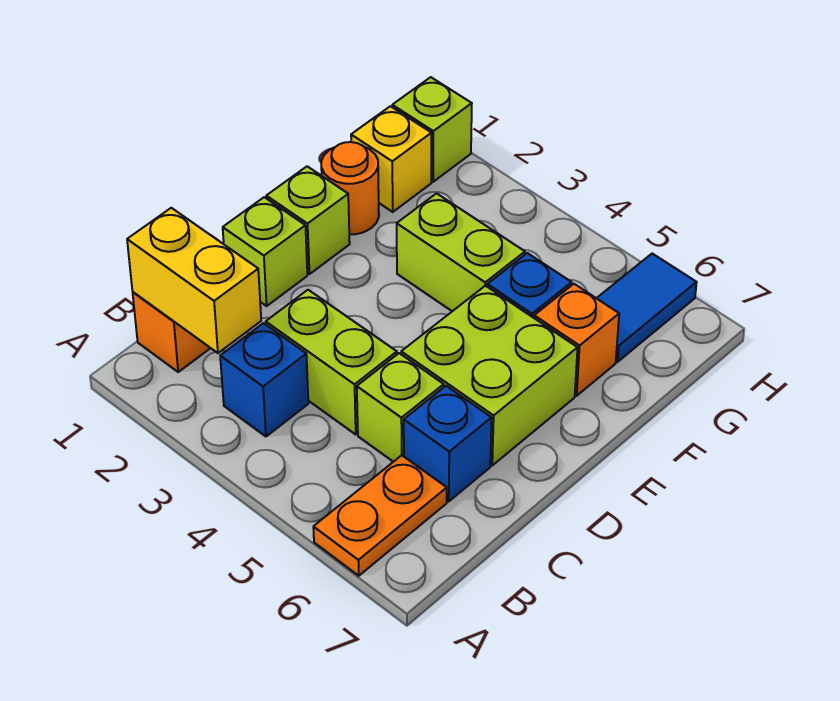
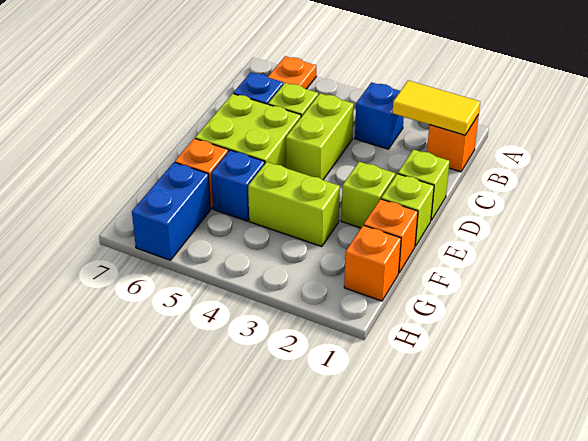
yellow brick B1:B2 level 2 -> yellow tile B1:B2 level 2
lime brick C3:C4 level 1 -> lime brick C4:D4 level 1
orange round brick F1 level 1 -> orange brick F1 level 1
yellow brick G1 level 1 -> orange brick G1 level 1
blue tile G6:H6 level 1 -> blue brick G6:H6 level 1
lime brick H1 level 1 -> lime brick E2 level 1

